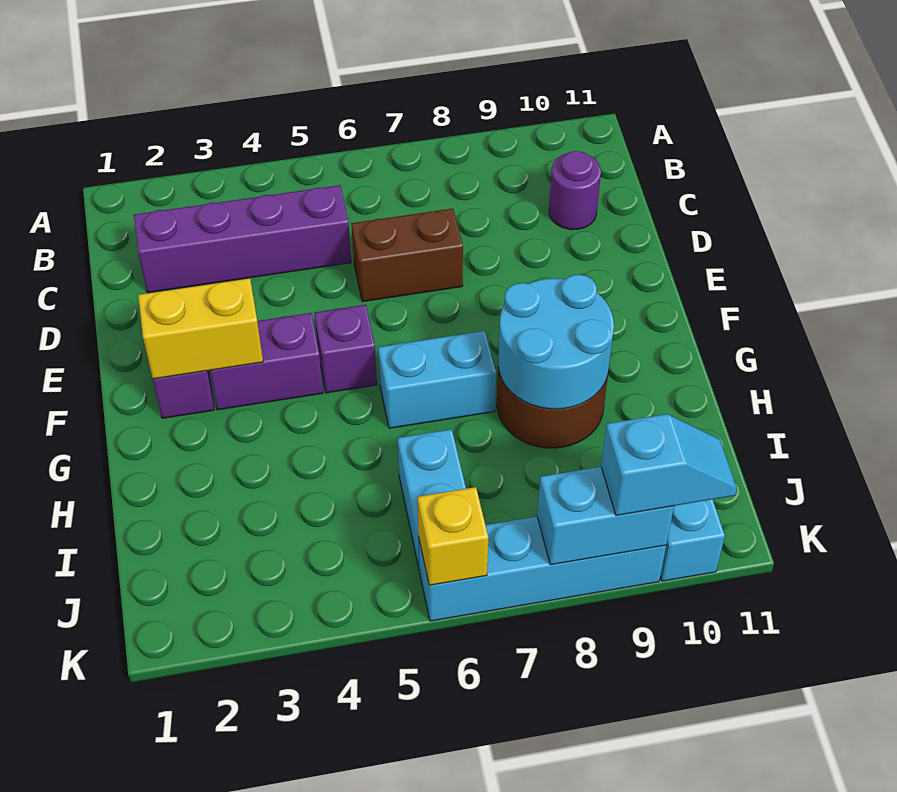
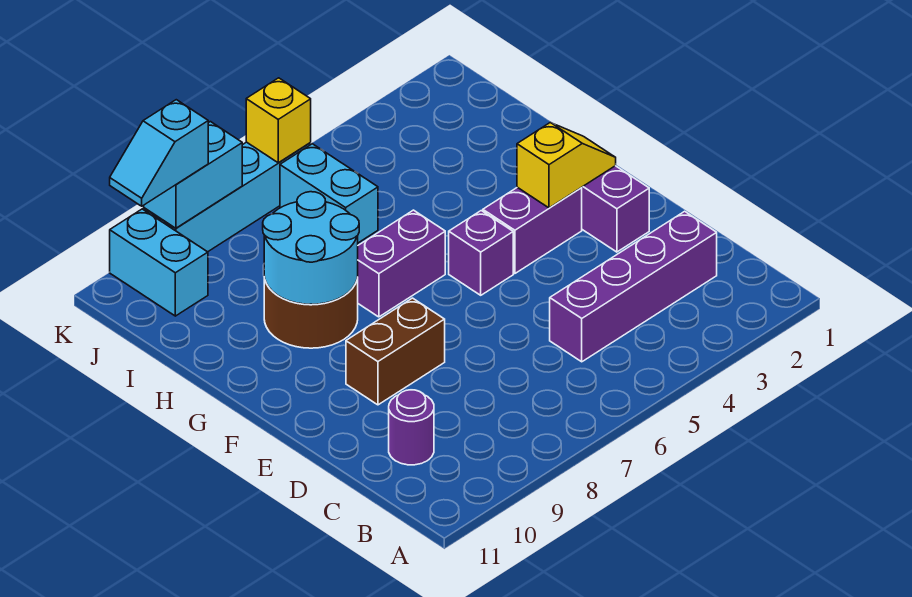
brown brick D6:D7 level 1 -> brown brick E8:E9 level 1
yellow brick F2:F3 level 2 -> yellow slope F2:F3 level 2 top 3
cyan brick G6:G7 level 1 -> purple brick G6:G7 level 1

